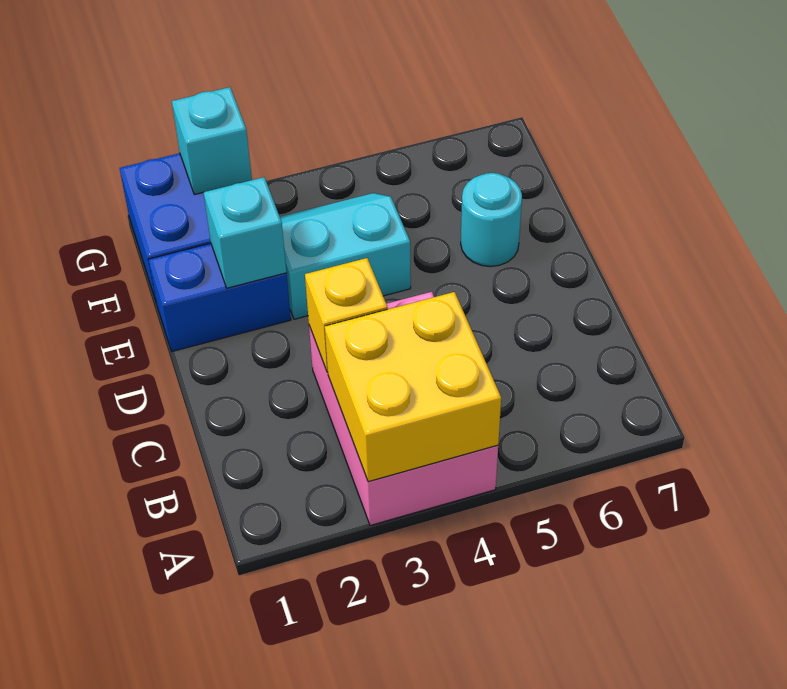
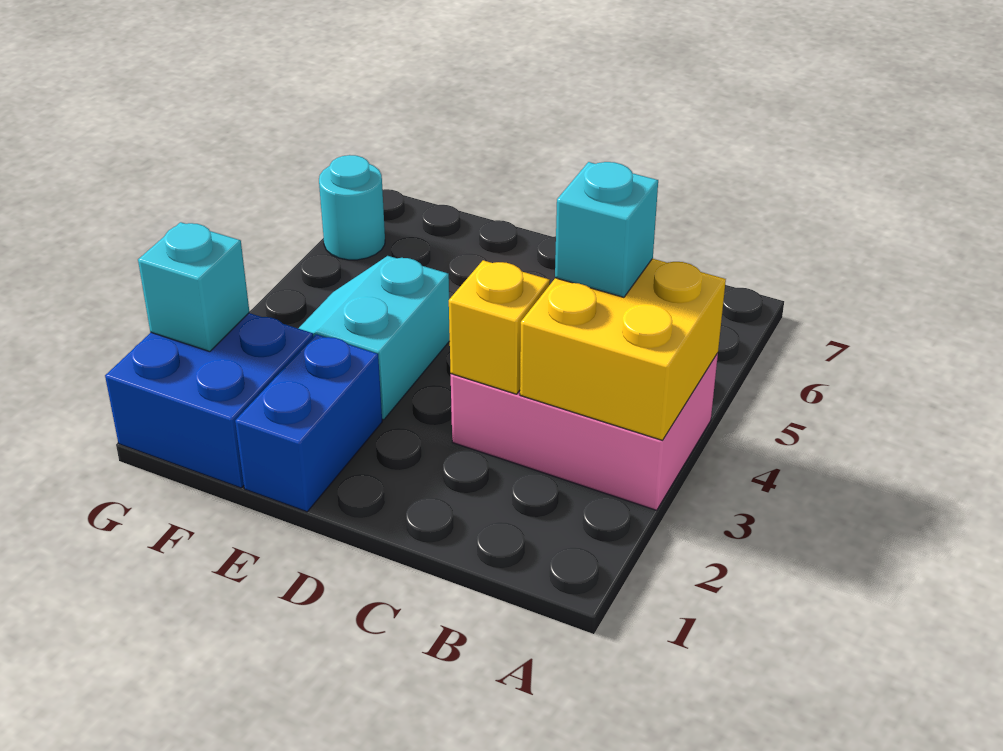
cyan brick E2 level 2 -> cyan brick B4 level 3
cyan round brick E6 level 1 -> cyan round brick G6 level 1

